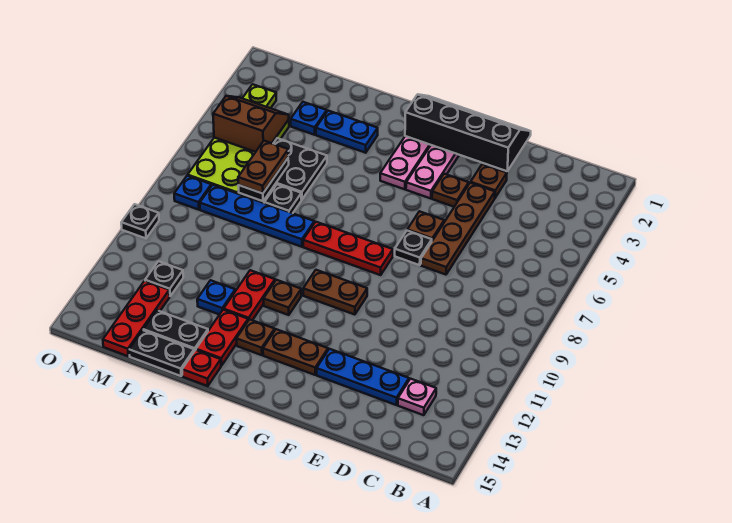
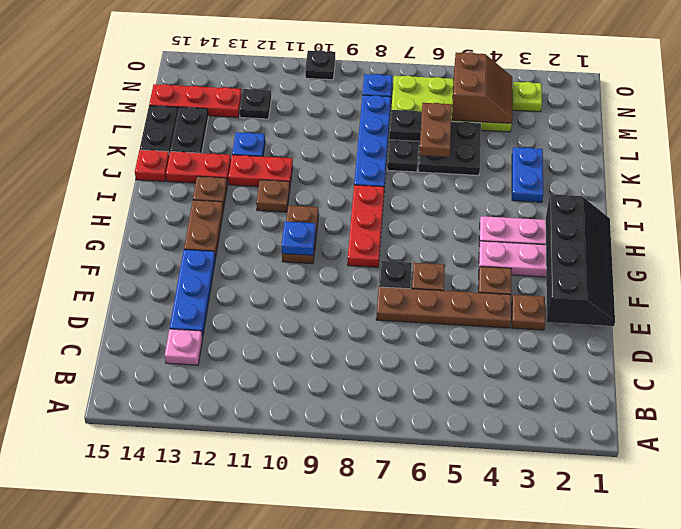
blue plate L3 level 1 -> blue plate G10 level 2
brown plate L6:L7 level 3 -> brown plate K6:L6 level 3

